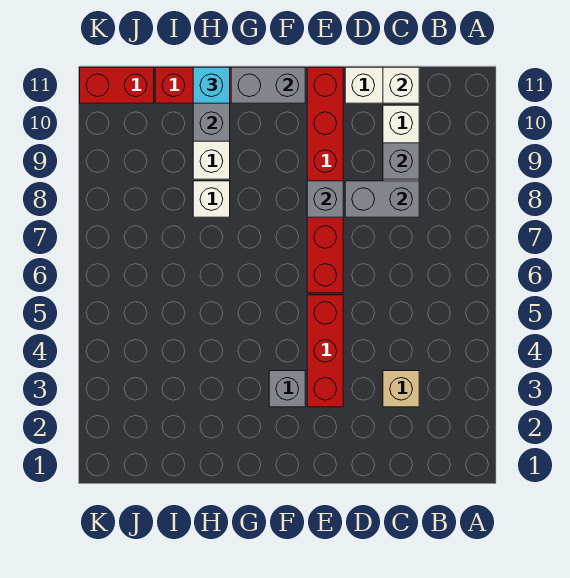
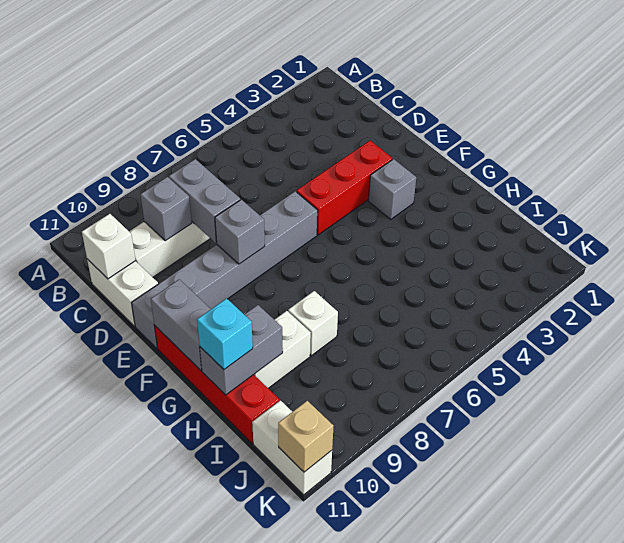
tan brick C3 level 1 -> tan brick K11 level 2
red brick E6:E11 level 1 -> grey brick E6:E11 level 1
red brick J11:K11 level 1 -> white brick J11:K11 level 1

